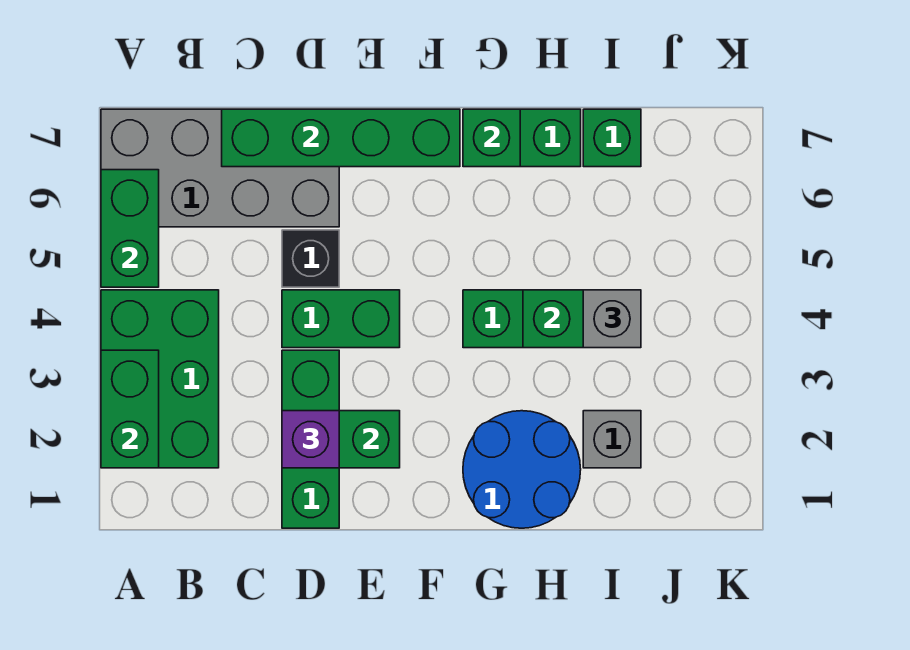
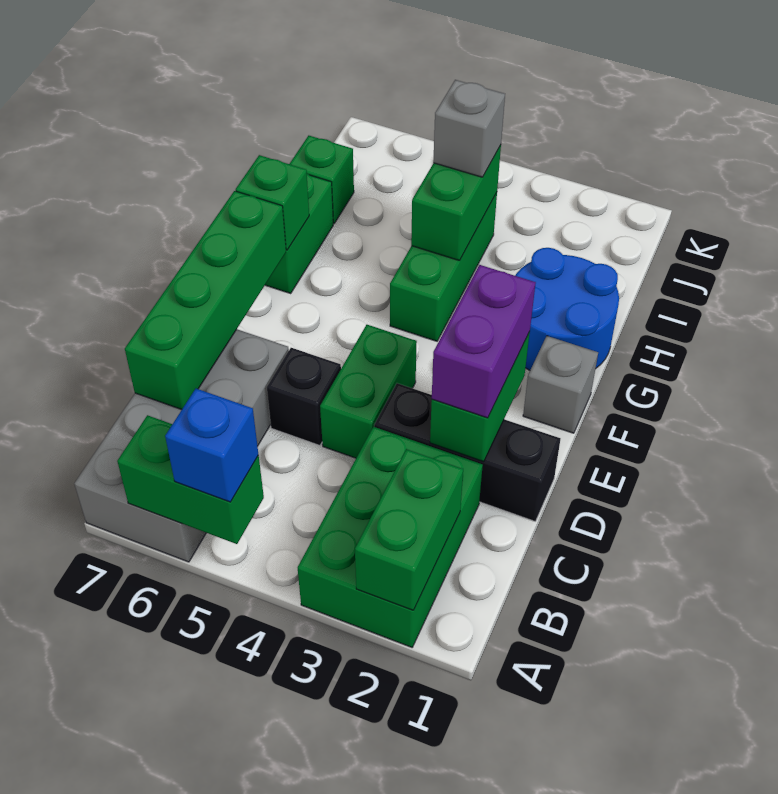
green brick A2:B4 level 1 -> green brick A2:C3 level 1
green brick A2:A3 level 2 -> green brick A2:B2 level 2
none -> blue brick A5 level 3
green brick D1:D3 level 1 -> black brick D1:D3 level 1
purple brick D2 level 3 -> purple brick D2:E2 level 3
grey brick I2 level 1 -> grey brick F1 level 1

